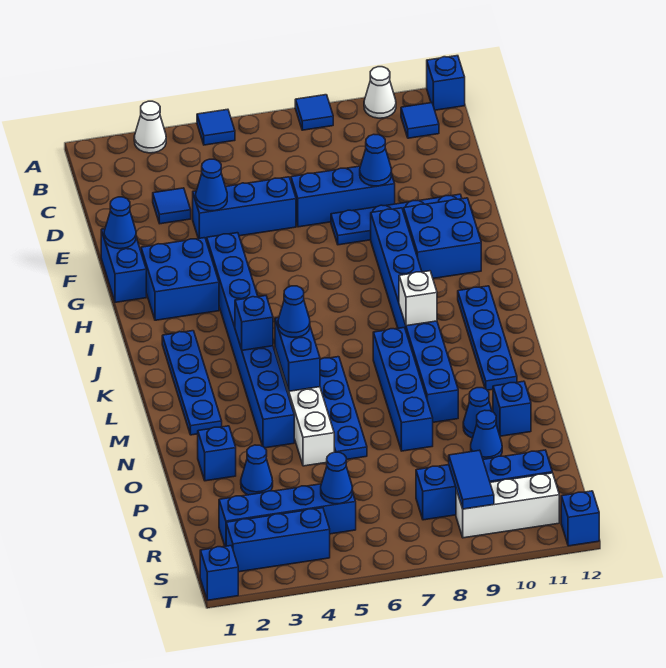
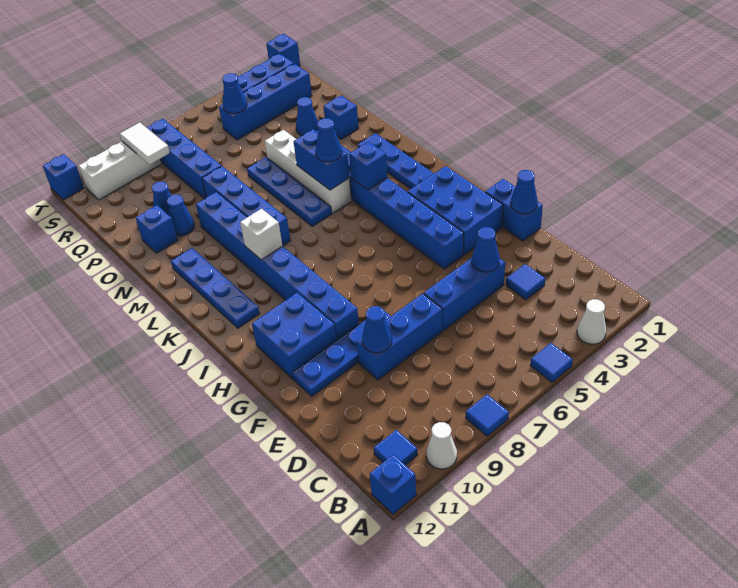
blue brick G2:H3 level 1 -> blue brick G2:I3 level 1
blue brick R8:R11 level 1 -> blue brick P8:S8 level 1
blue tile R9:S9 level 2 -> white tile R9:S9 level 2

